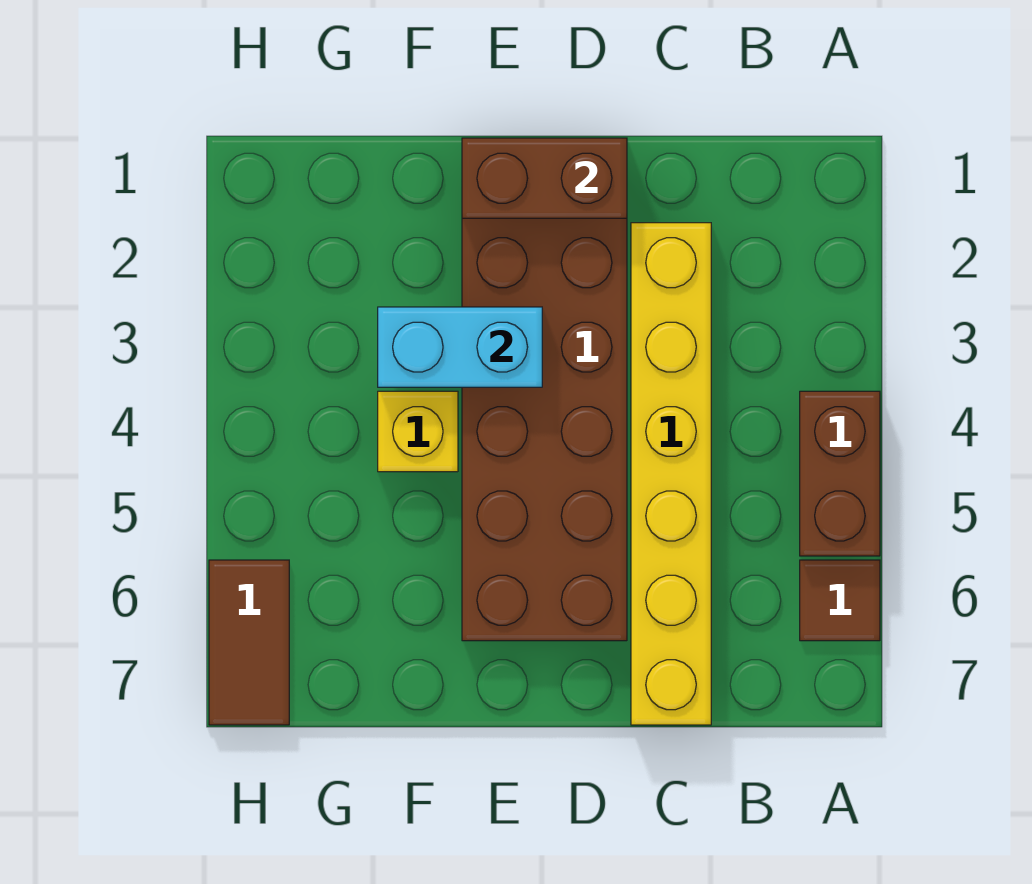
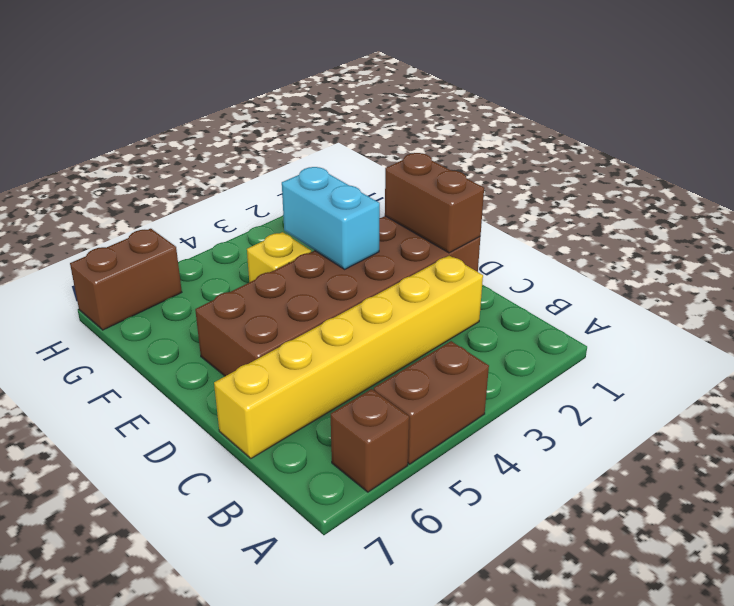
brown tile A6 level 1 -> brown brick A6 level 1
brown tile H6:H7 level 1 -> brown brick H6:H7 level 1

